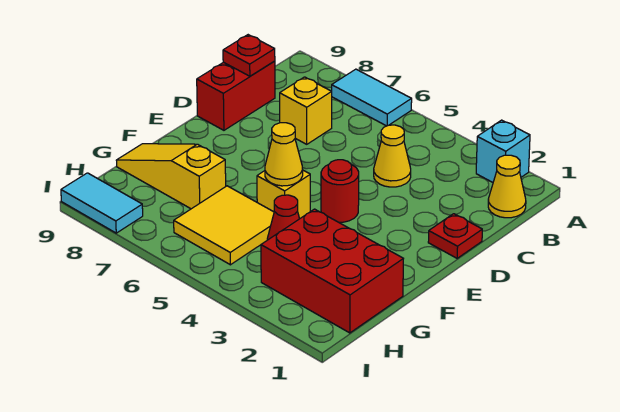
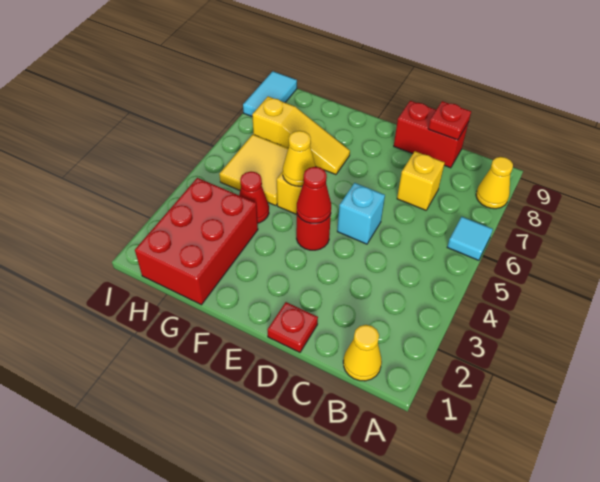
cyan brick A2 level 1 -> cyan brick D5 level 1
cyan tile A6:A7 level 1 -> cyan tile A6 level 1
yellow cone C4 level 1 -> yellow cone A8 level 1
none -> red cone E4 level 2
yellow slope G7:G9 level 1 top 7 -> yellow slope F7:H7 level 1 top H

